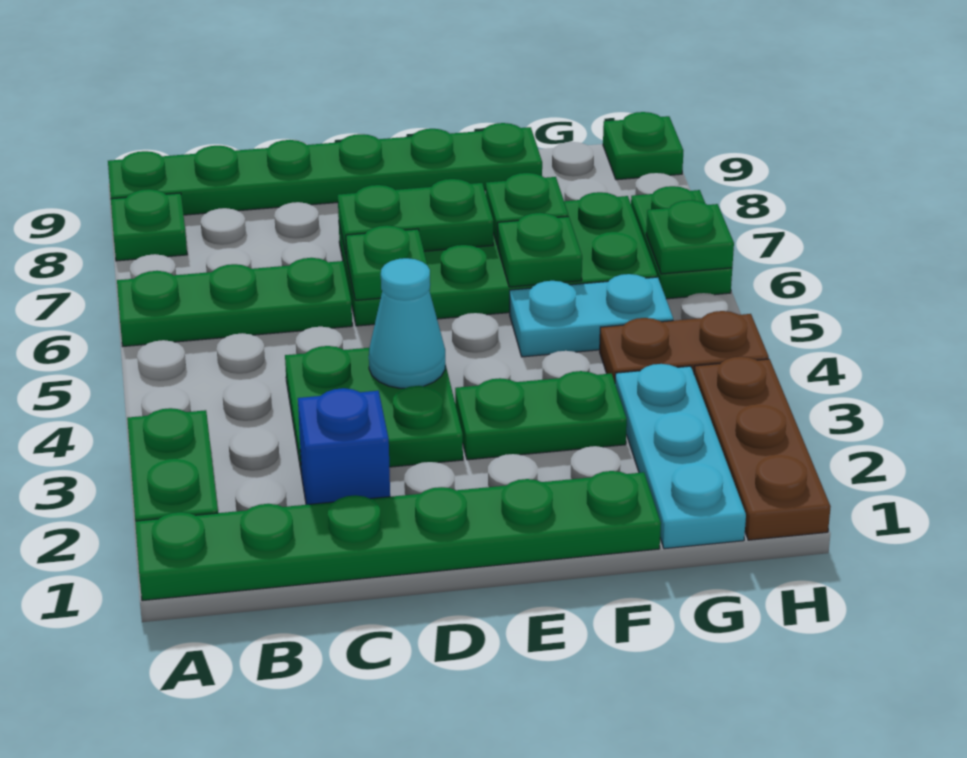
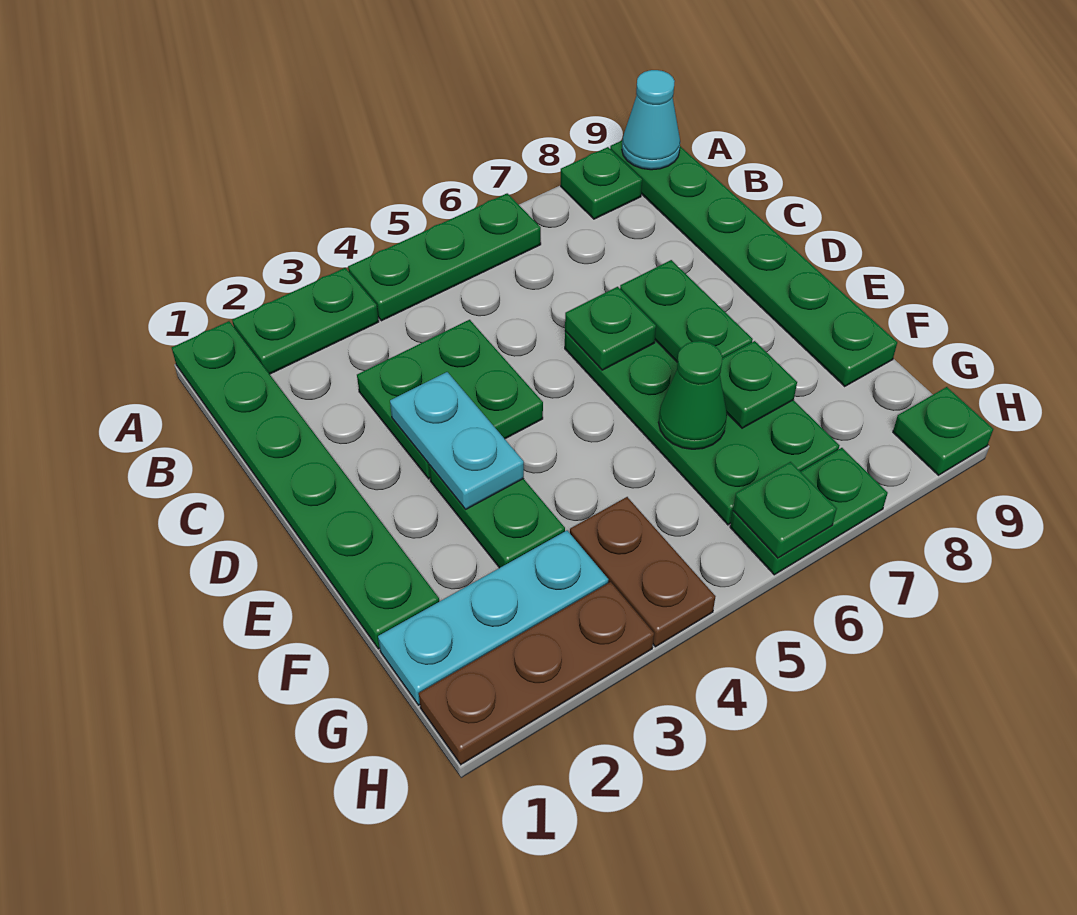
green plate A6:C6 level 1 -> green plate A4:A6 level 1
blue brick C2 level 1 -> none
cyan cone D4 level 2 -> cyan cone A9 level 2
cyan plate F5:G5 level 1 -> cyan plate D3:E3 level 2
green plate F6 level 2 -> green cone F6 level 2

